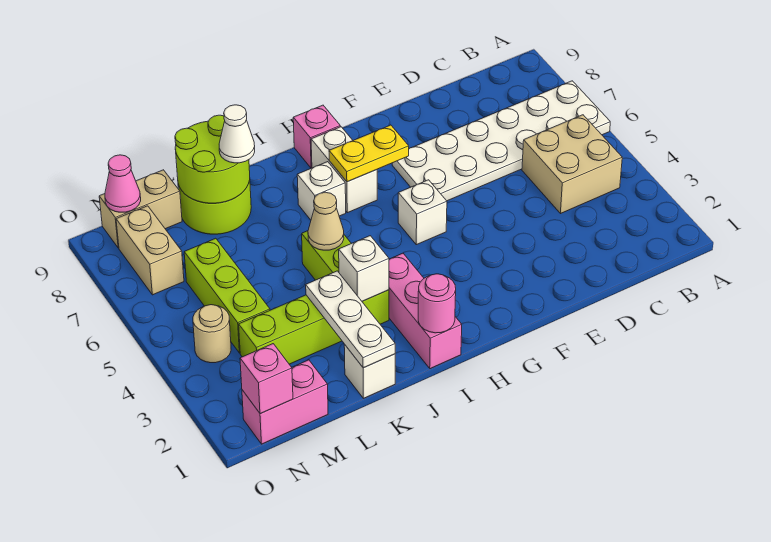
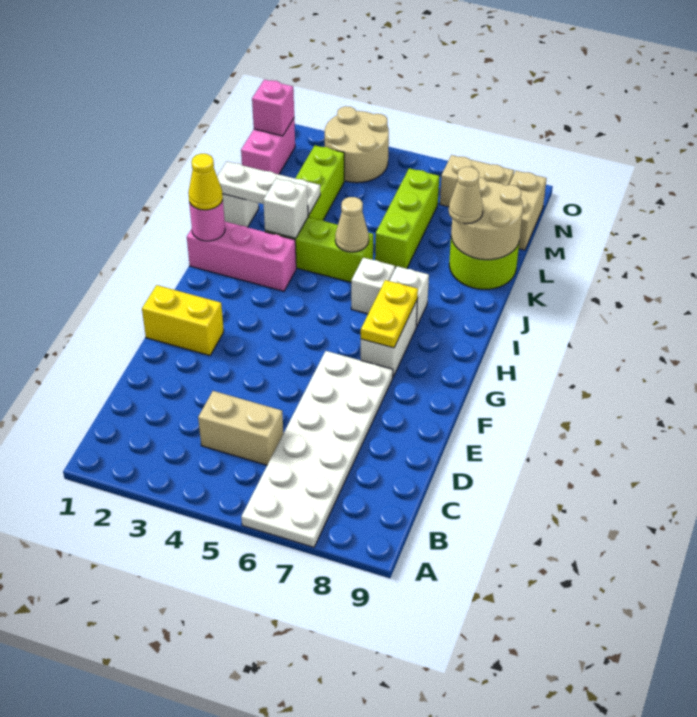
tan brick B4:C5 level 1 -> tan brick C4:C5 level 1
none -> yellow brick F1:F2 level 1
white brick G5 level 1 -> white brick I6 level 1
white brick H7:H8 level 1 -> white brick G7:H7 level 1
pink brick H9 level 1 -> none
none -> yellow cone I1 level 3
lime round brick K8:L9 level 2 -> tan round brick K8:L9 level 2
white cone K8 level 3 -> tan cone K8 level 3
lime brick M4:M6 level 1 -> lime brick K6:M6 level 1
tan round brick N4 level 1 -> tan round brick N3:O4 level 1
pink cone N9 level 2 -> none

